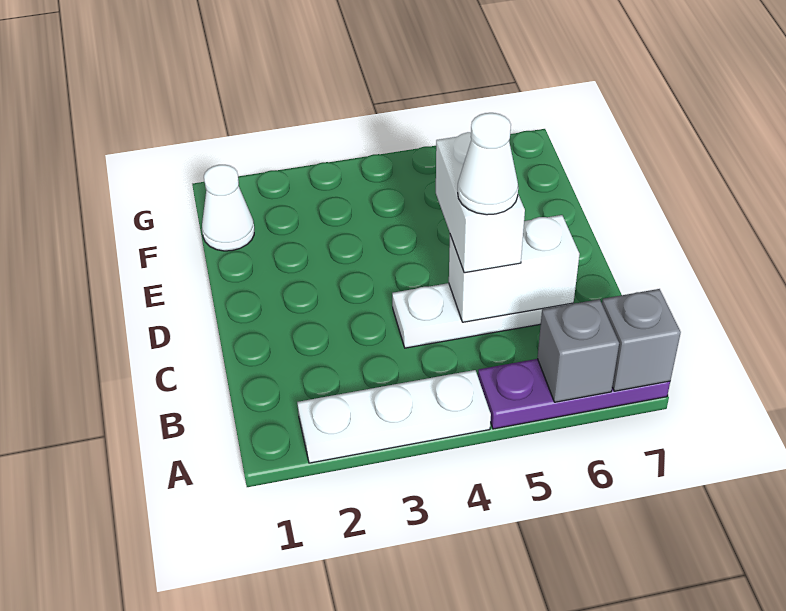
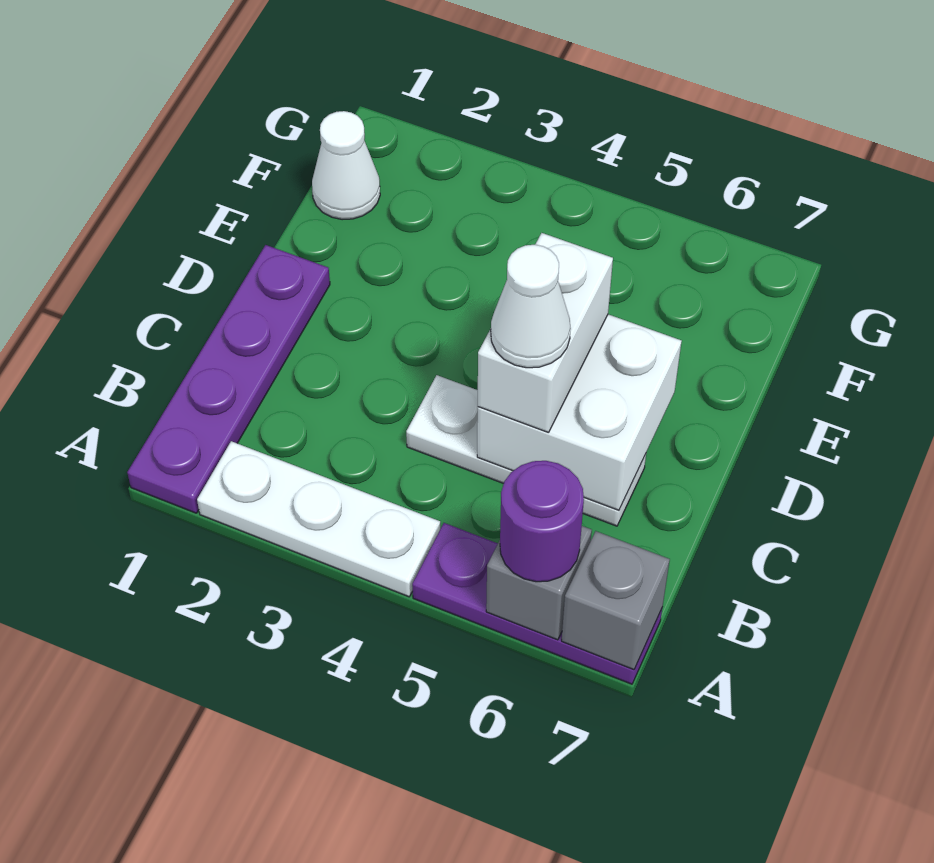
none -> purple plate A1:D1 level 1
none -> purple round brick A6 level 3
white brick C5:C6 level 2 -> white brick C5:D6 level 2

